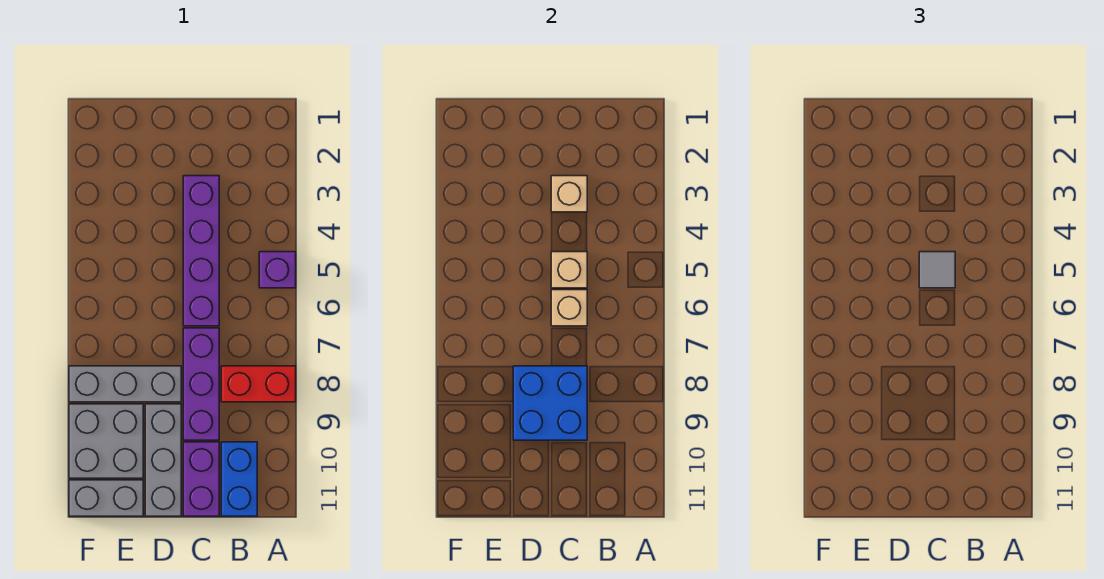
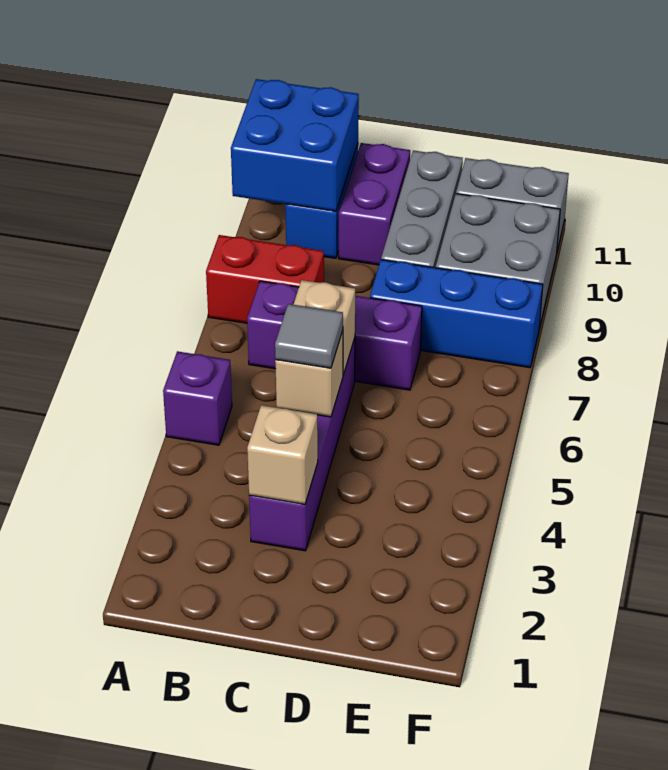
purple brick C7:C9 level 1 -> purple brick B7:D7 level 1
blue brick C8:D9 level 2 -> blue brick A10:B11 level 2
grey brick D8:F8 level 1 -> blue brick D8:F8 level 1

